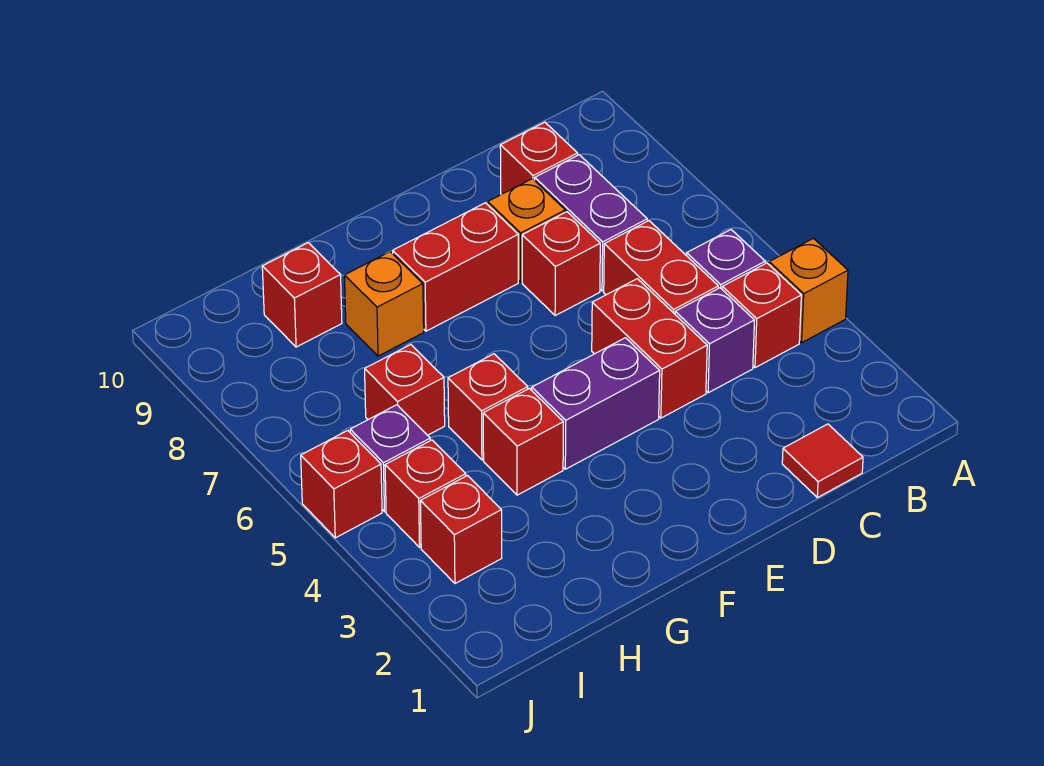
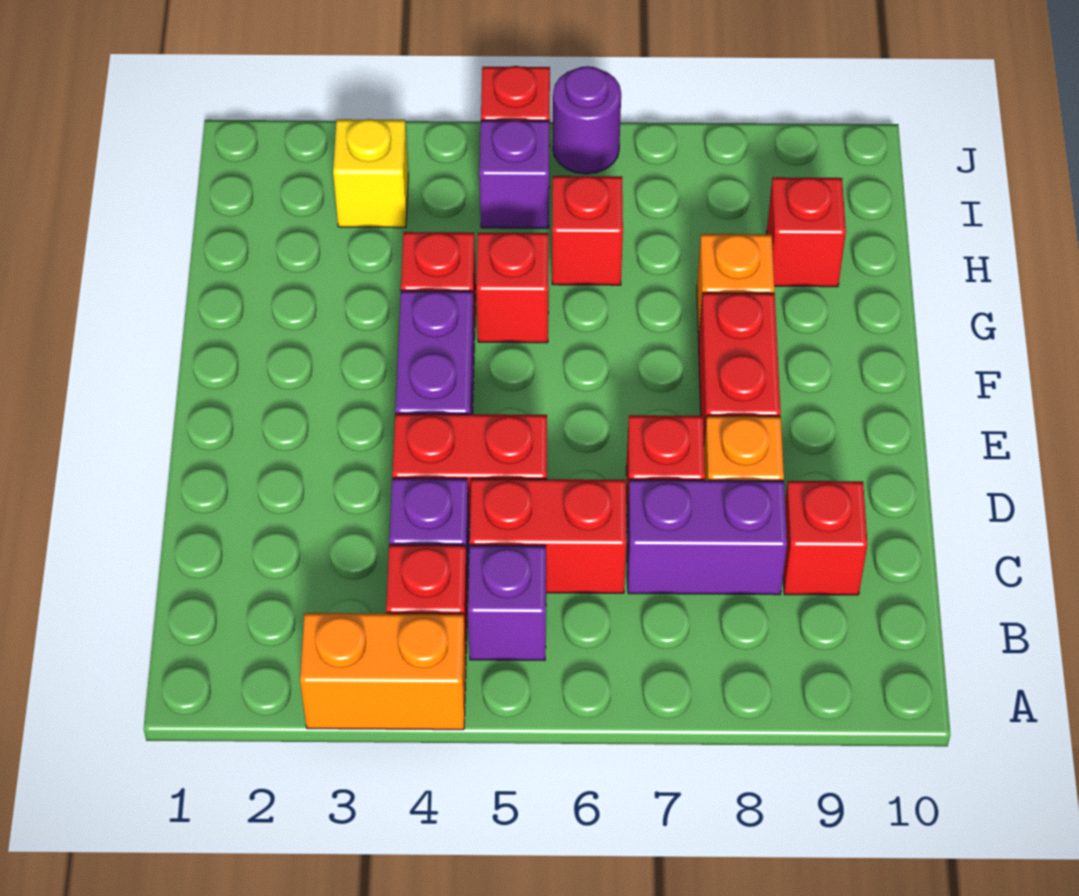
orange brick A4 level 1 -> orange brick A3:A4 level 1
red tile C1 level 1 -> none
red brick I3 level 1 -> yellow brick I3 level 1
red brick I4 level 1 -> none
none -> purple round brick J6 level 1

